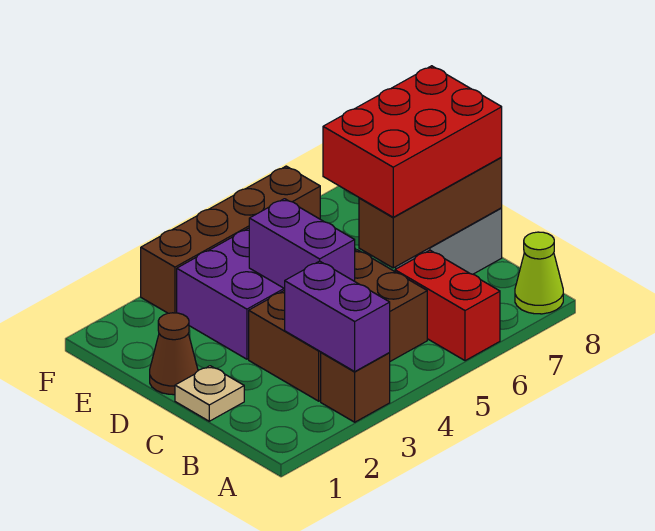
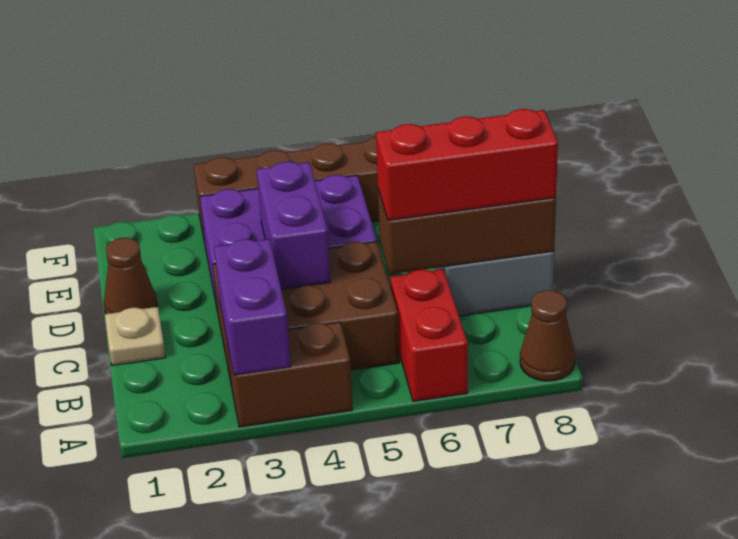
brown brick A3 level 1 -> brown brick A3:A4 level 1
lime cone A8 level 1 -> brown cone A8 level 1
red brick C6:D8 level 3 -> red brick C6:C8 level 3

